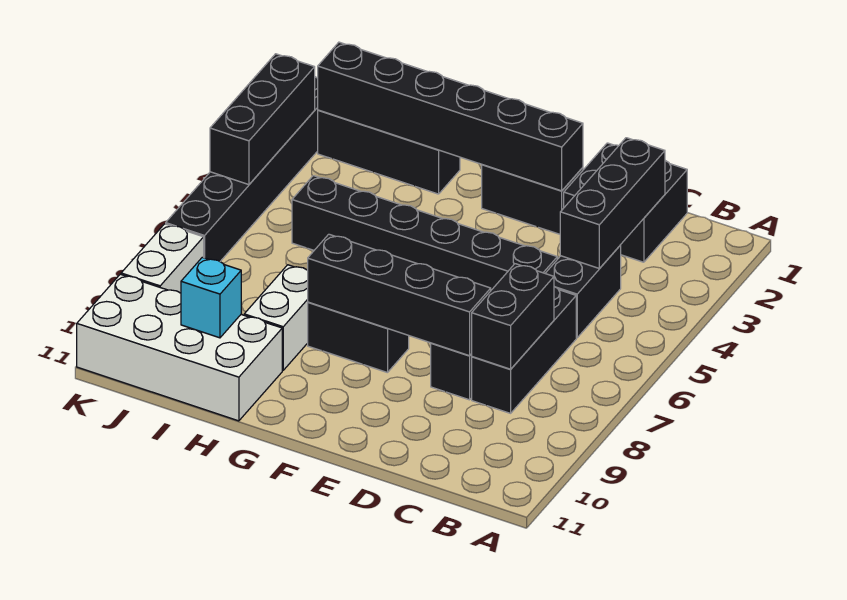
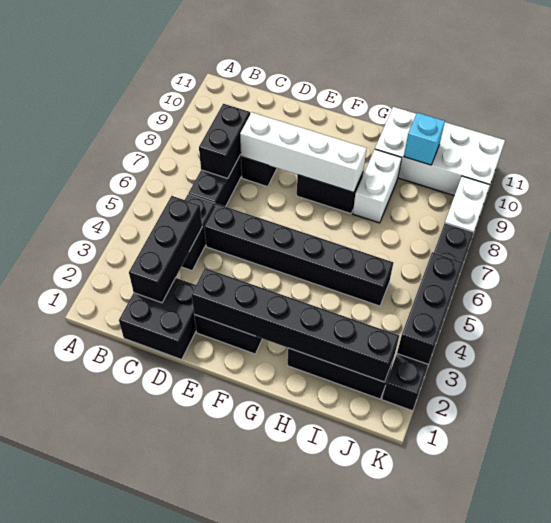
black brick D8:G8 level 2 -> white brick D8:G8 level 2

